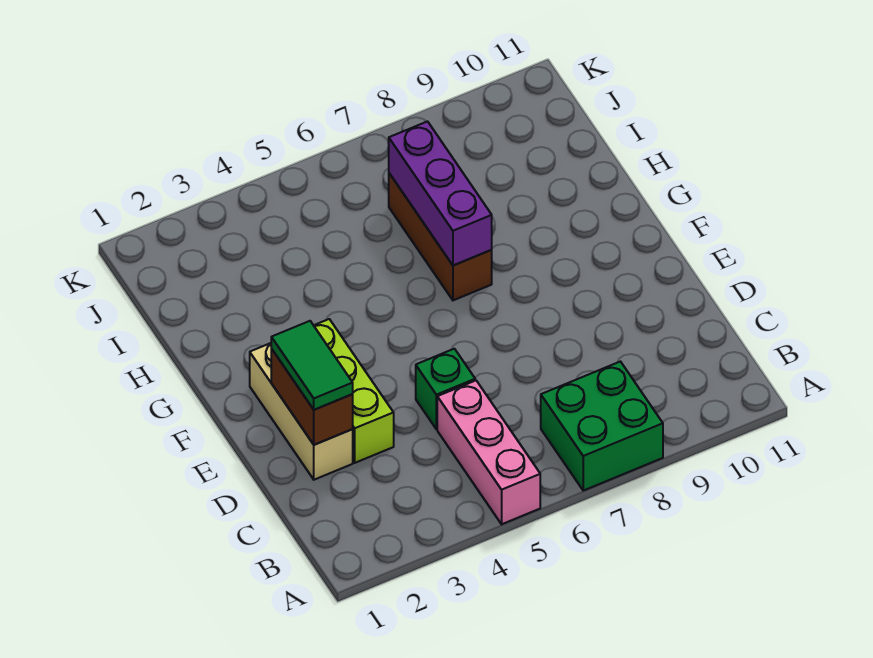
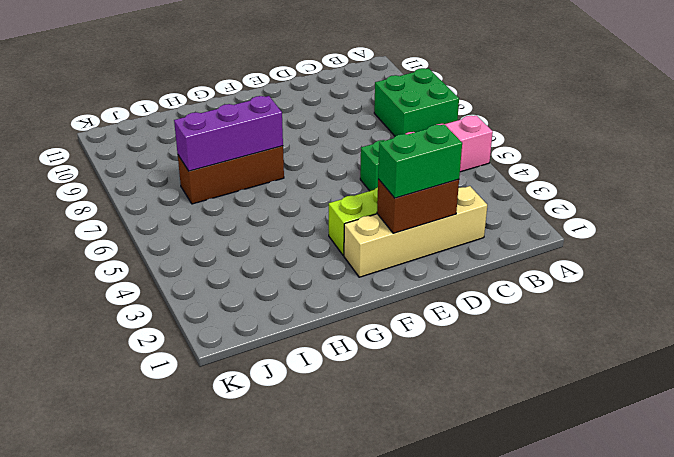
tan brick D2:F2 level 1 -> tan brick C2:F2 level 1
green tile D2:E2 level 3 -> green brick D2:E2 level 3

